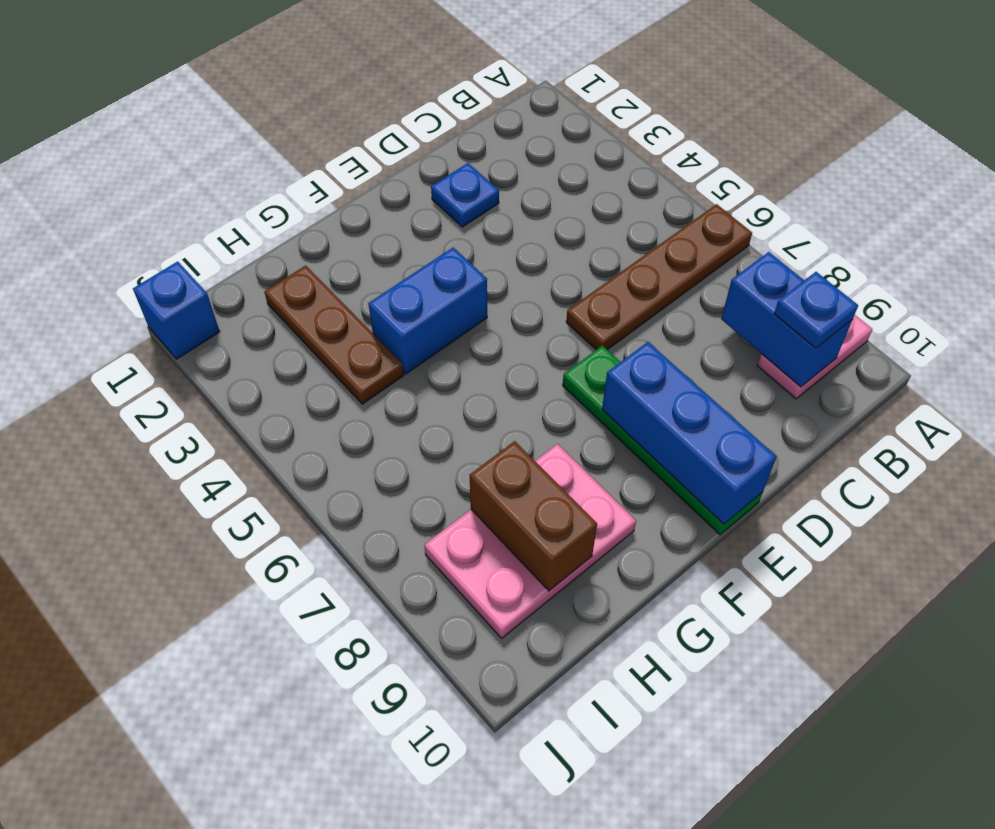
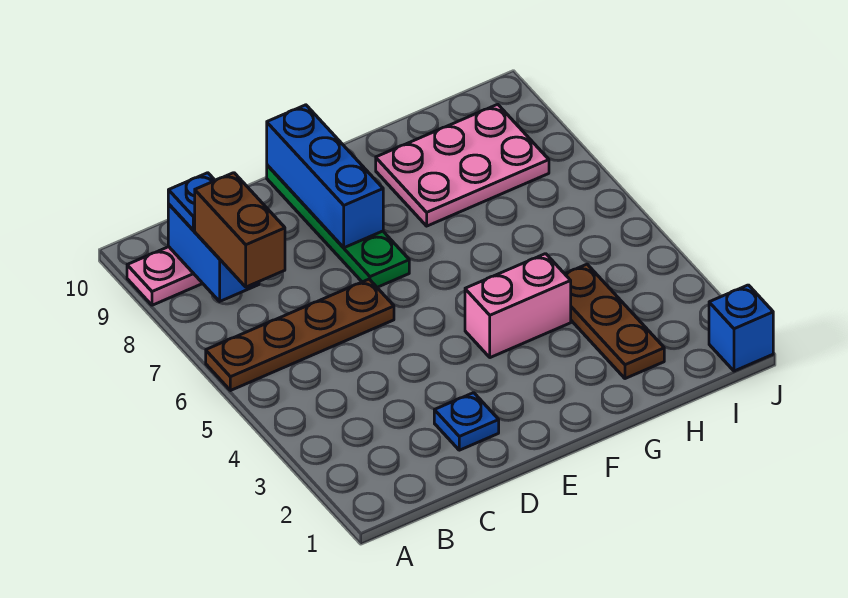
blue brick F4:G4 level 1 -> pink brick F4:G4 level 1
brown brick H8:H9 level 2 -> brown brick B7:B8 level 3

